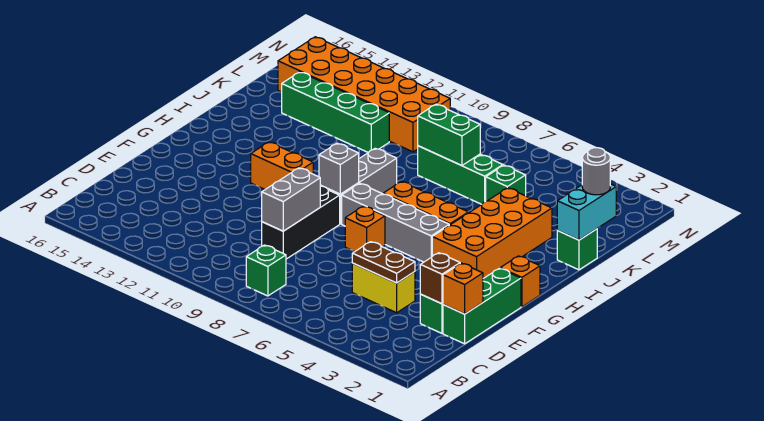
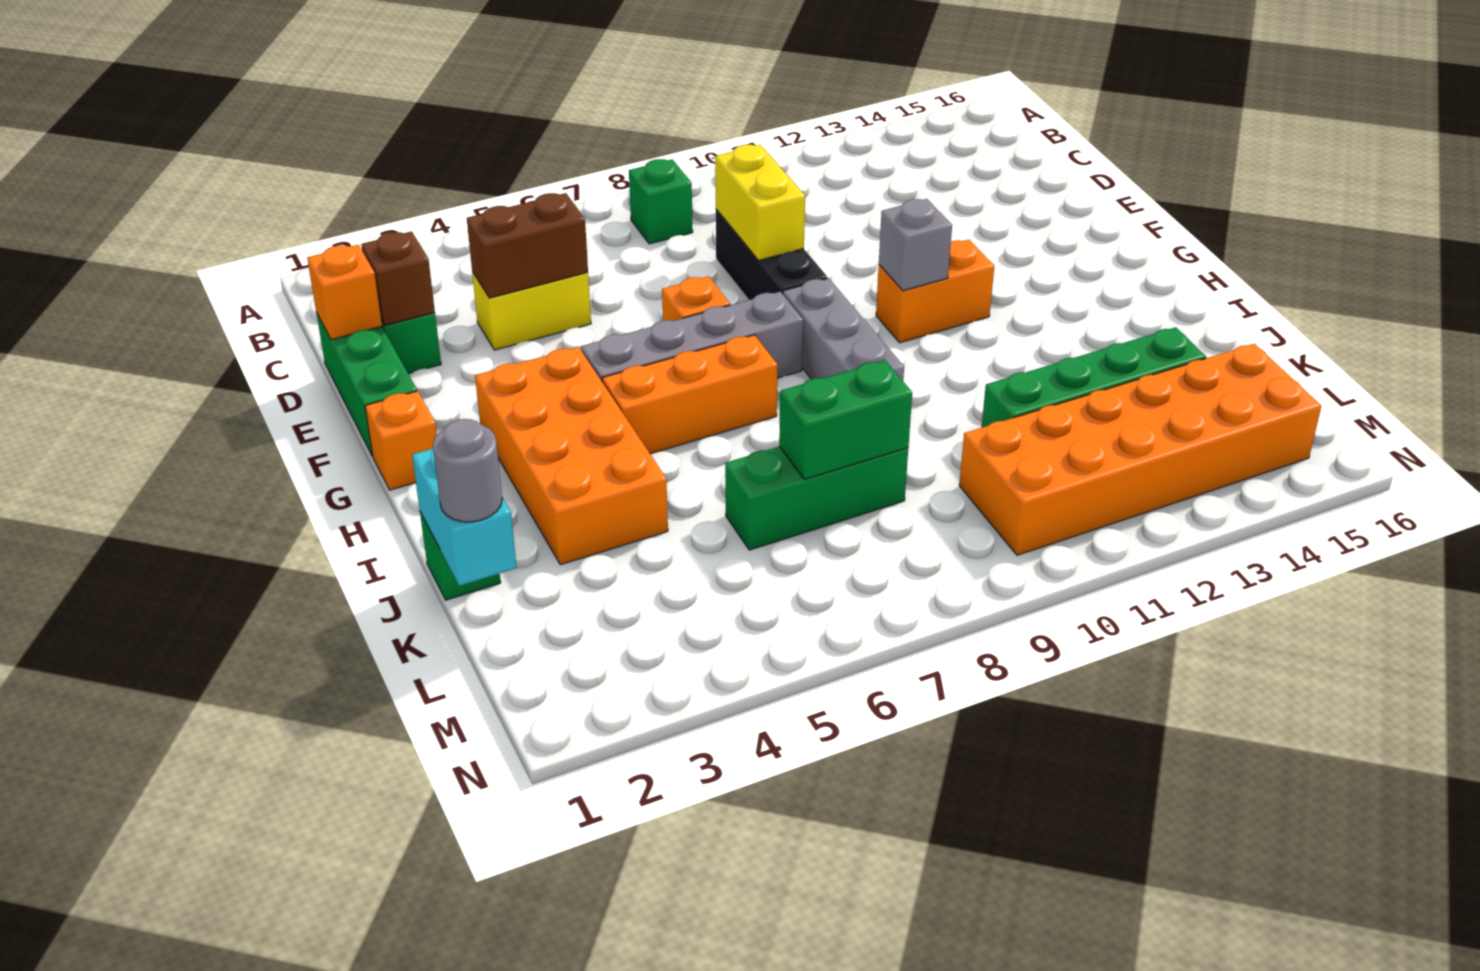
brown plate D4:D5 level 2 -> brown brick D4:D5 level 2
grey brick D9:E9 level 2 -> yellow brick D9:E9 level 2
grey brick G9 level 2 -> grey brick G11 level 2
green brick K5 level 1 -> none

